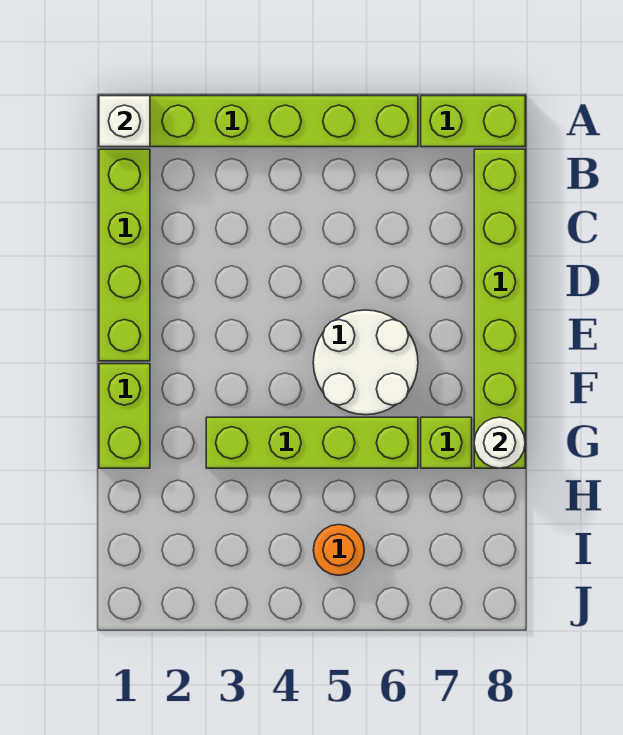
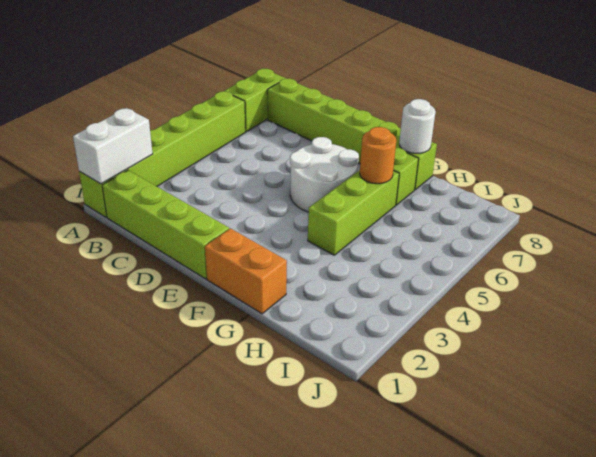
white brick A1 level 2 -> white brick A1:A2 level 2
lime brick F1:G1 level 1 -> orange brick F1:G1 level 1
lime brick G3:G6 level 1 -> lime brick G4:G6 level 1
orange round brick I5 level 1 -> orange round brick G6 level 2

